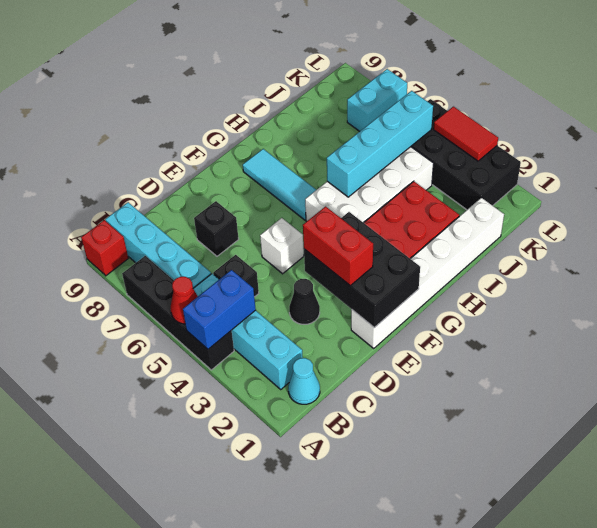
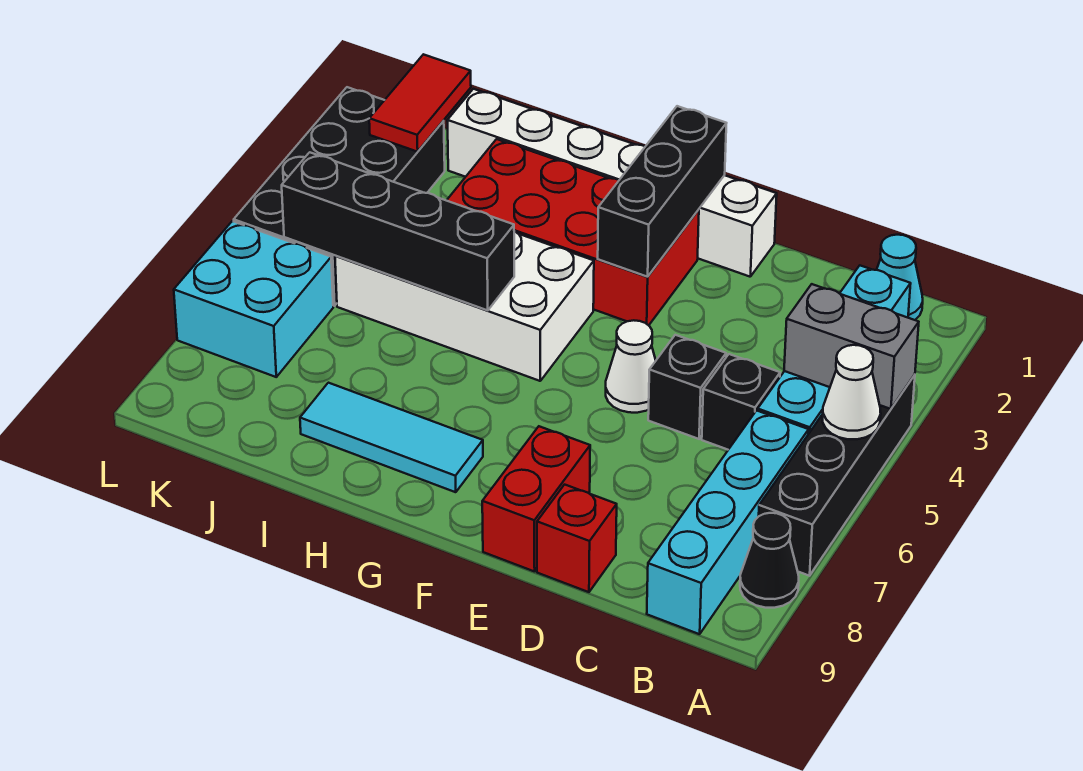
blue brick A4:B4 level 2 -> grey brick A4:B4 level 2
red cone A5 level 2 -> white cone A5 level 2
red brick A9 level 1 -> red brick D9 level 1
black cone D3 level 1 -> black cone A8 level 1
black brick D7 level 1 -> black brick D5 level 1
black brick E1:F3 level 2 -> black brick F1:F3 level 2
red brick E2:E3 level 3 -> red brick E8:E9 level 1
white brick E5 level 1 -> white cone E5 level 1
cyan tile G6:G8 level 1 -> cyan tile G8:I8 level 1
cyan brick H5:K5 level 2 -> black brick H5:K5 level 2
cyan brick K7:L7 level 1 -> cyan brick K6:L7 level 1
red tile L3:L4 level 2 -> red tile K1:K2 level 2

